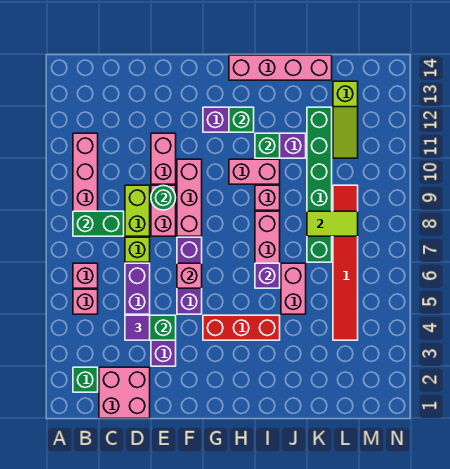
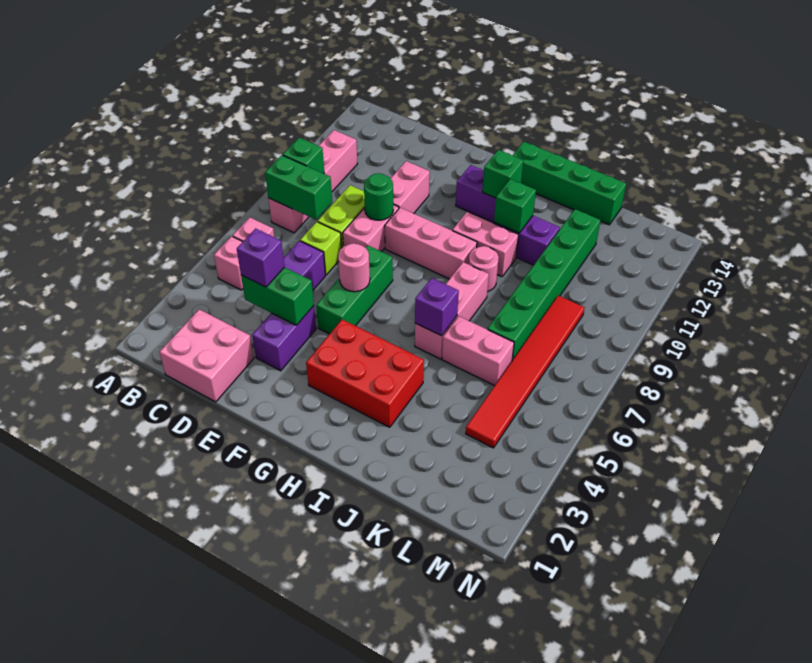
green brick B2 level 1 -> green brick B9 level 2
purple tile D4 level 3 -> purple brick D4 level 3
purple brick F5:F7 level 1 -> green brick F5:F7 level 1
pink brick F6 level 2 -> pink round brick F6 level 2
pink brick F8:F10 level 1 -> pink brick F9:H9 level 1
red brick G4:I4 level 1 -> red brick G3:I4 level 1
pink brick H14:K14 level 1 -> green brick H14:K14 level 1
pink brick I9 level 1 -> pink round brick I9 level 1
pink brick J5:J6 level 1 -> pink brick J6:K6 level 1
lime tile K8:L8 level 2 -> none
lime slope L11:L13 level 1 top 13 -> none

